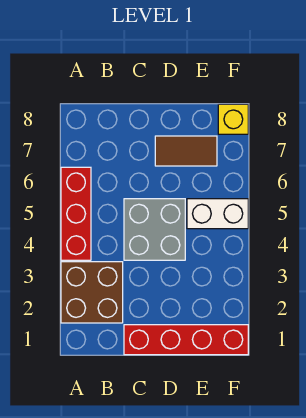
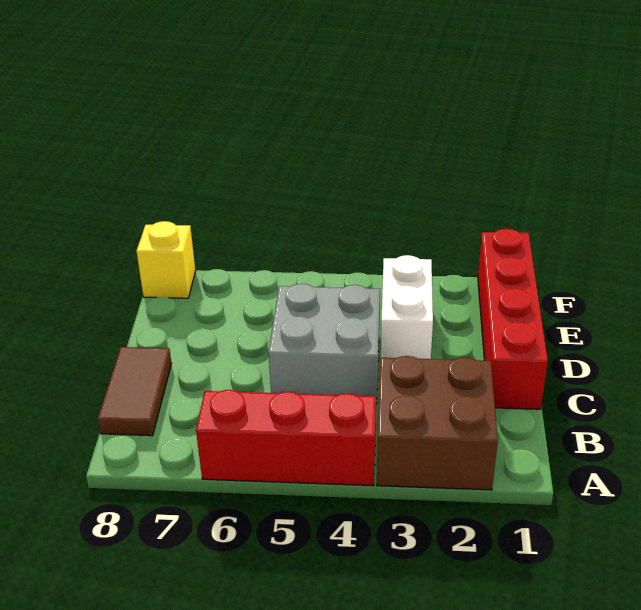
brown tile D7:E7 level 1 -> brown tile B8:C8 level 1
white brick E5:F5 level 1 -> white brick D3:E3 level 1

